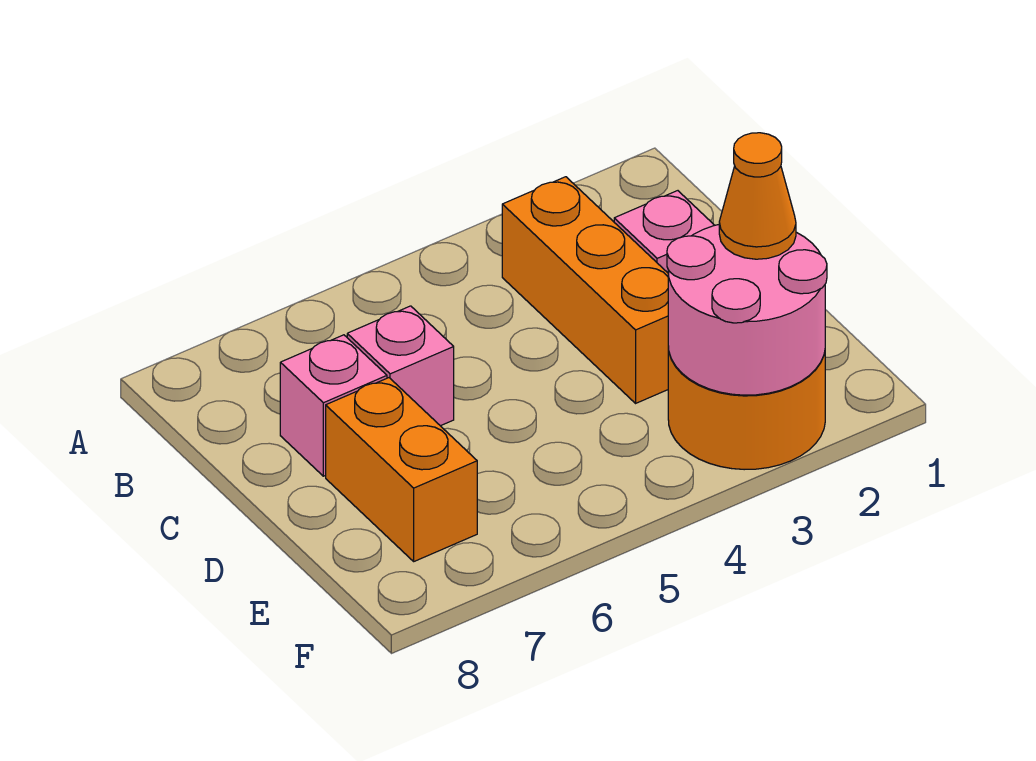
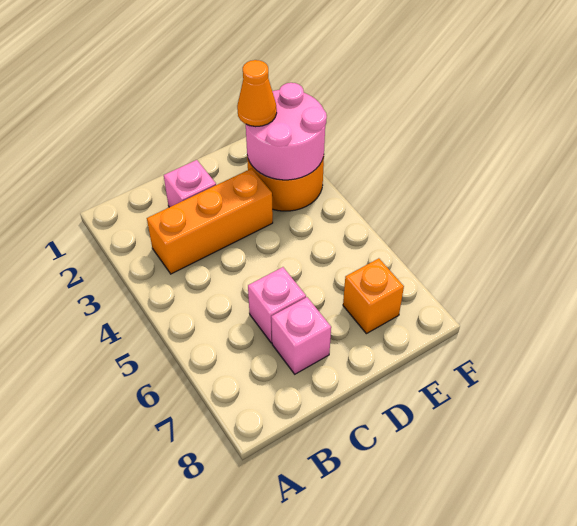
orange brick D7:E7 level 1 -> orange brick E7 level 1

